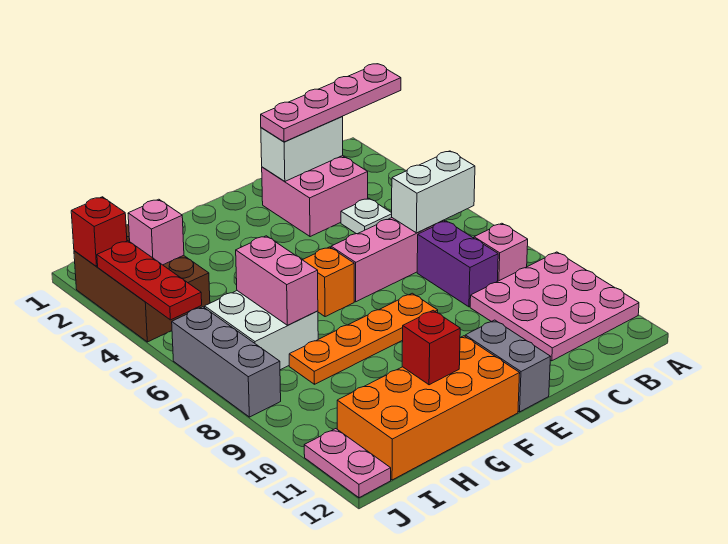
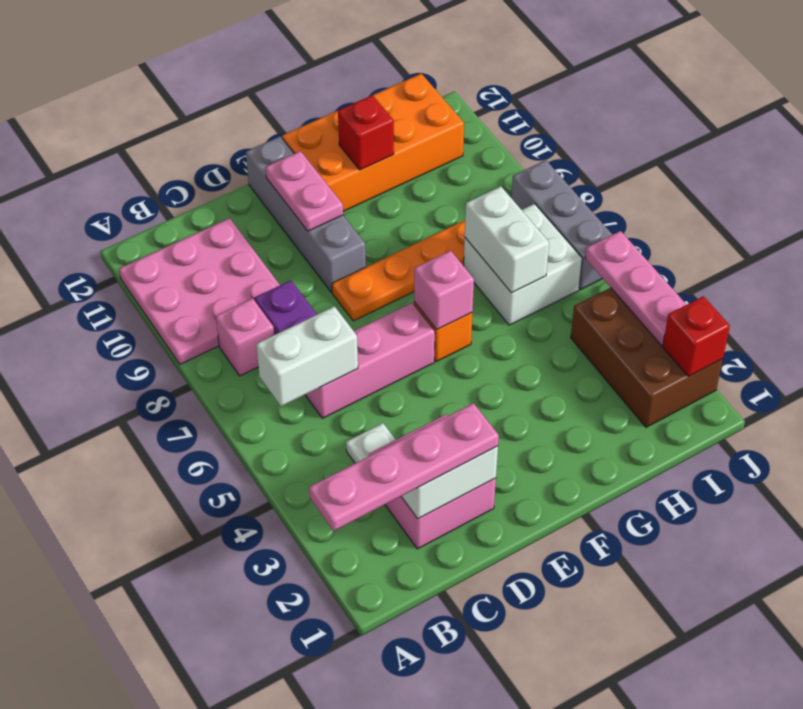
grey brick E11:E12 level 1 -> grey brick E9:E12 level 1
pink brick H6:H7 level 2 -> white brick H6:H7 level 2
pink brick I3 level 2 -> pink brick F6 level 2
red plate J3:J5 level 2 -> pink plate J3:J5 level 2
pink plate J11:J12 level 1 -> pink plate E10:E11 level 2

